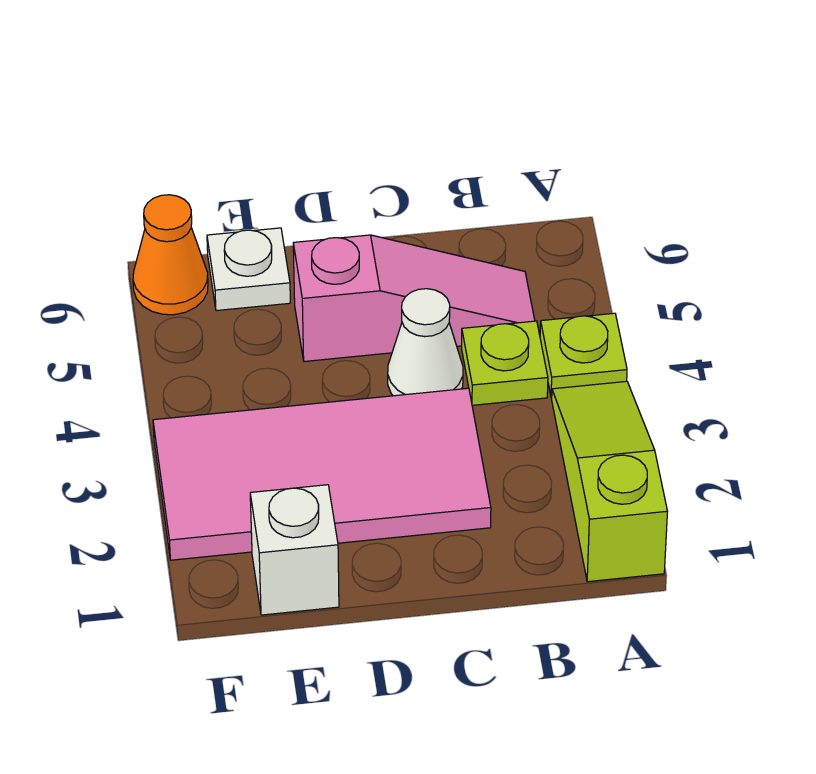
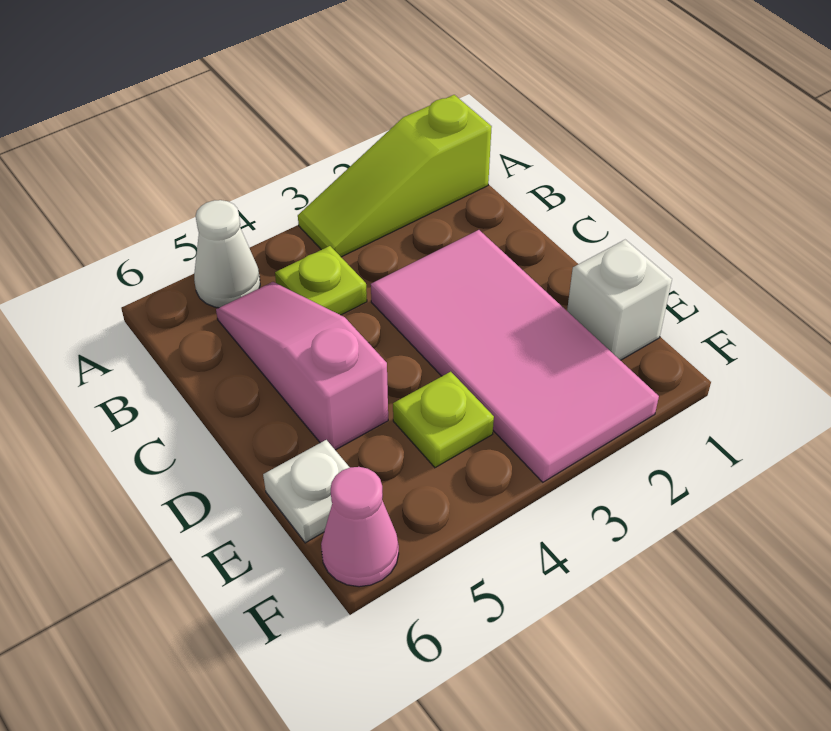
lime plate A4 level 1 -> lime plate E4 level 1
white cone C4 level 1 -> white cone A5 level 1
orange cone F6 level 1 -> pink cone F6 level 1

